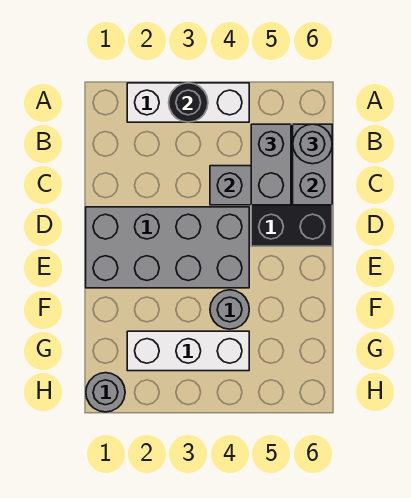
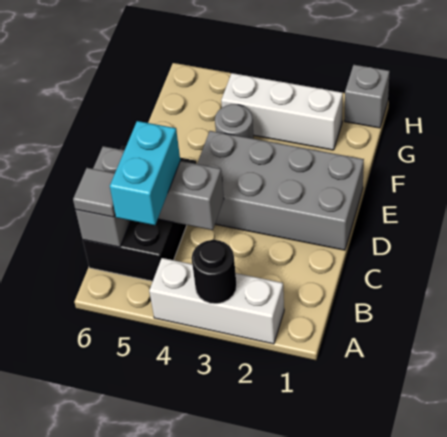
grey brick B5:C5 level 3 -> cyan brick B5:C5 level 3
grey round brick B6 level 3 -> grey tile B6 level 3
grey round brick H1 level 1 -> grey brick H1 level 1

